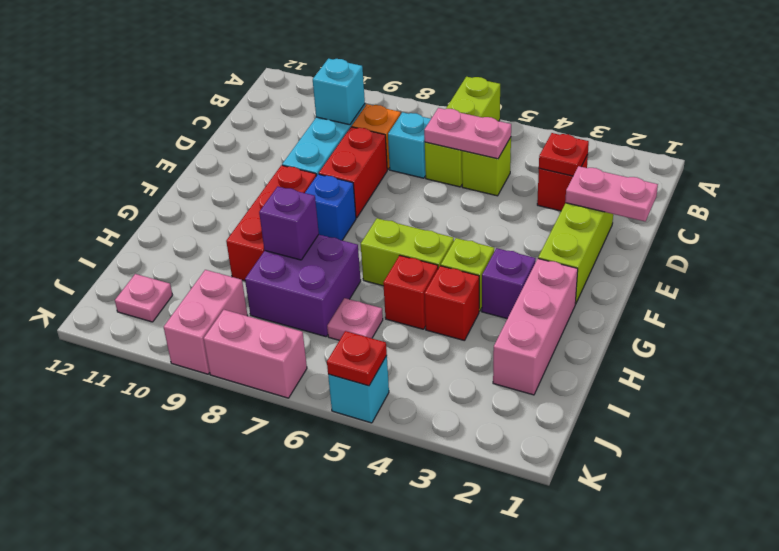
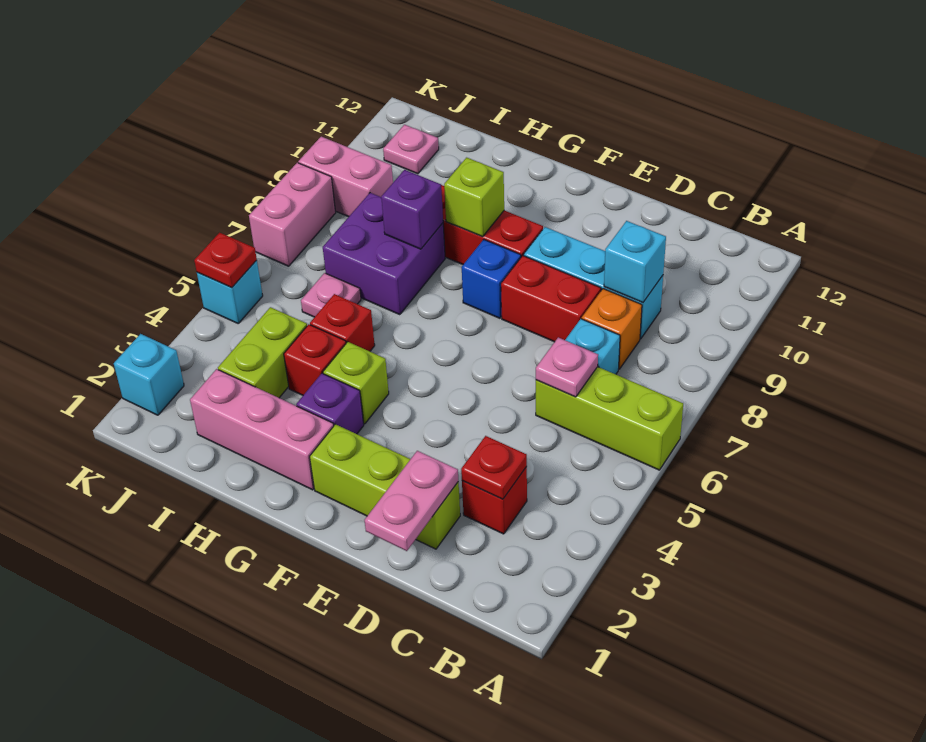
lime brick C5 level 1 -> lime brick G9 level 2
pink plate C5:C6 level 2 -> pink plate C6 level 2
lime brick G5:G6 level 1 -> lime brick I3:I4 level 1
none -> cyan brick K2 level 1

